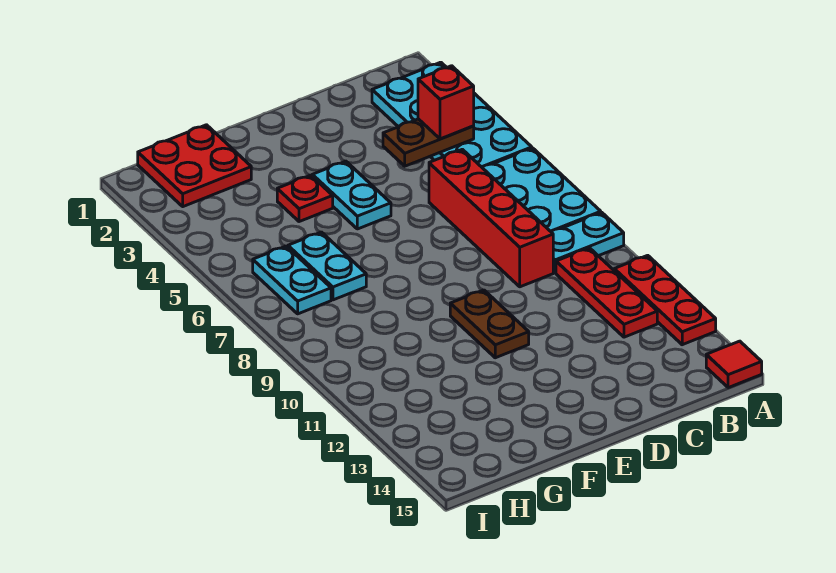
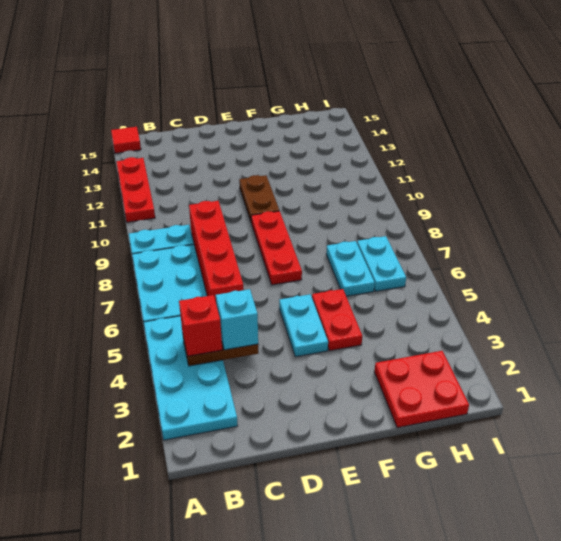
red plate B10:B12 level 1 -> red plate E7:E9 level 1
none -> cyan brick C4 level 3
red plate F4 level 1 -> red plate F4:F5 level 1

